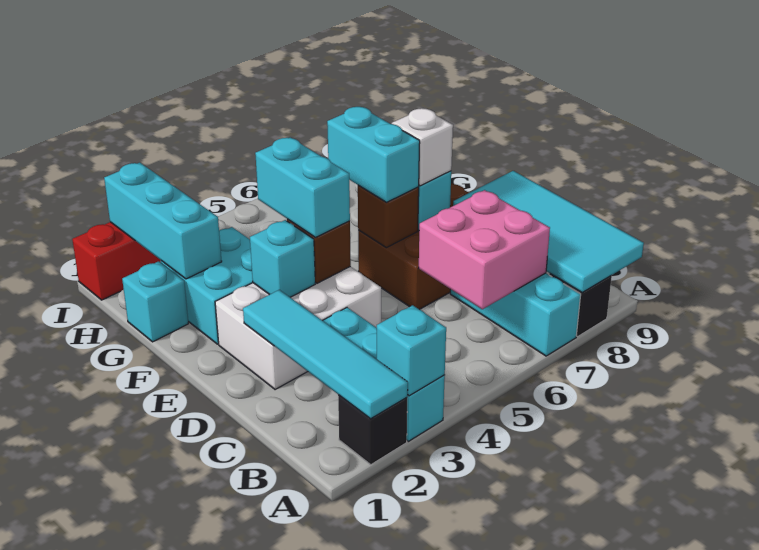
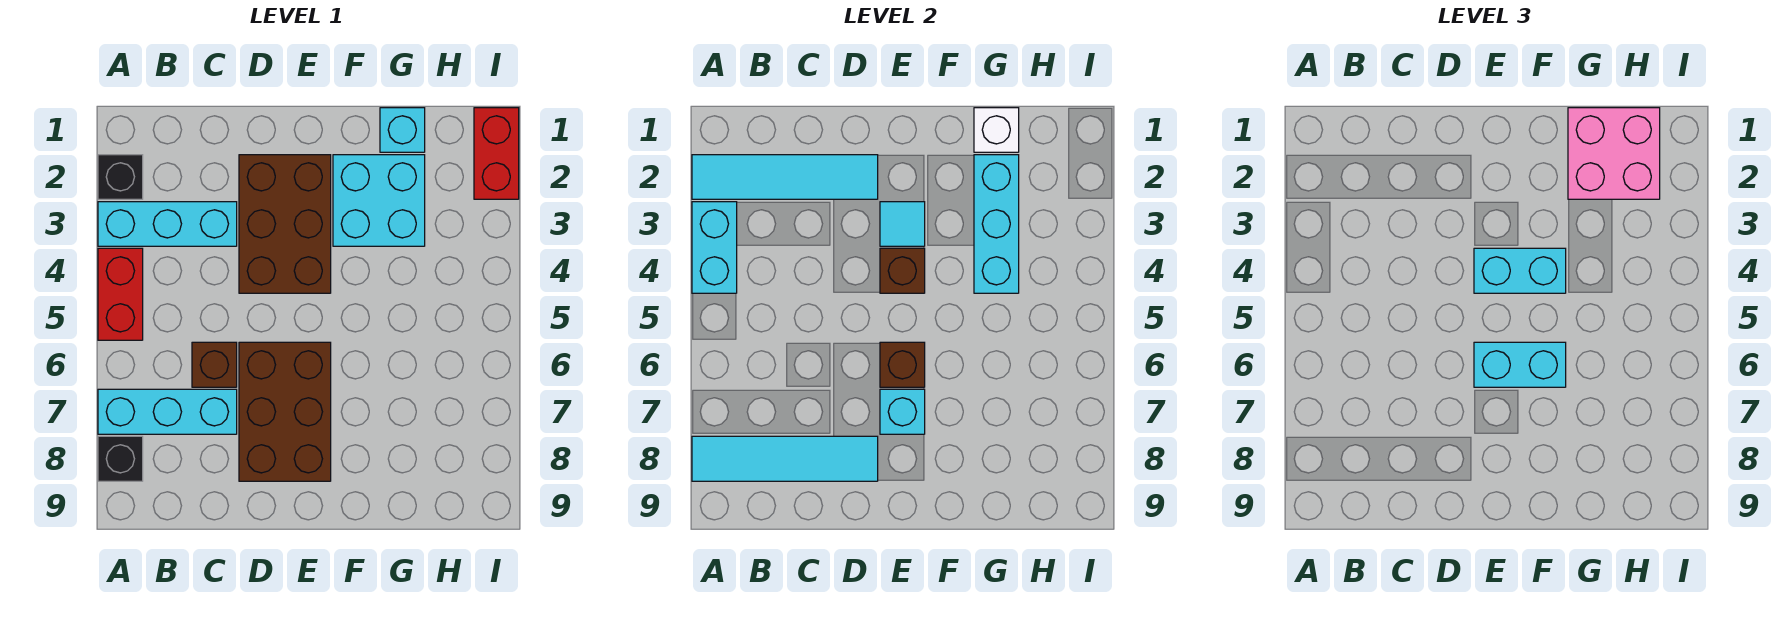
cyan brick A3 level 2 -> cyan brick A3:A4 level 2
none -> red brick A4:A5 level 1
cyan tile A8:D9 level 2 -> cyan tile A8:D8 level 2
pink brick B6:C7 level 2 -> pink brick G1:H2 level 3
none -> brown brick C6 level 1
white brick D2:E4 level 1 -> brown brick D2:E4 level 1
cyan brick E3 level 2 -> cyan tile E3 level 2
white brick E7 level 3 -> white brick G1 level 2
cyan brick G2:I2 level 2 -> cyan brick G2:G4 level 2

